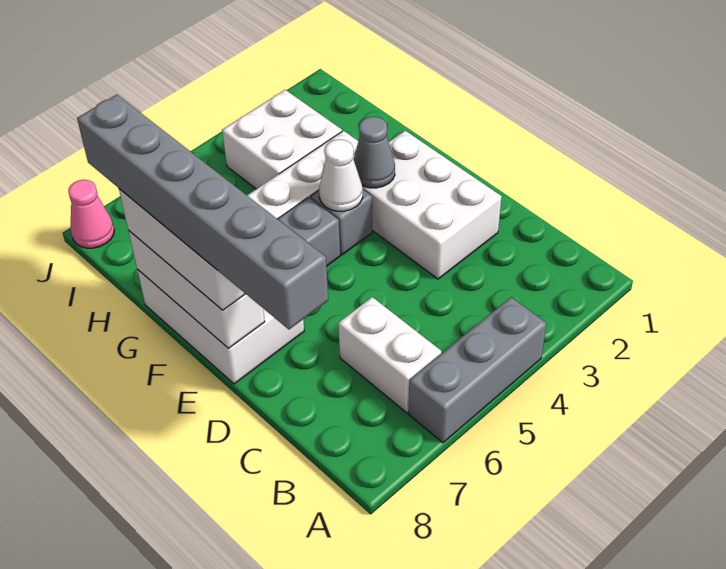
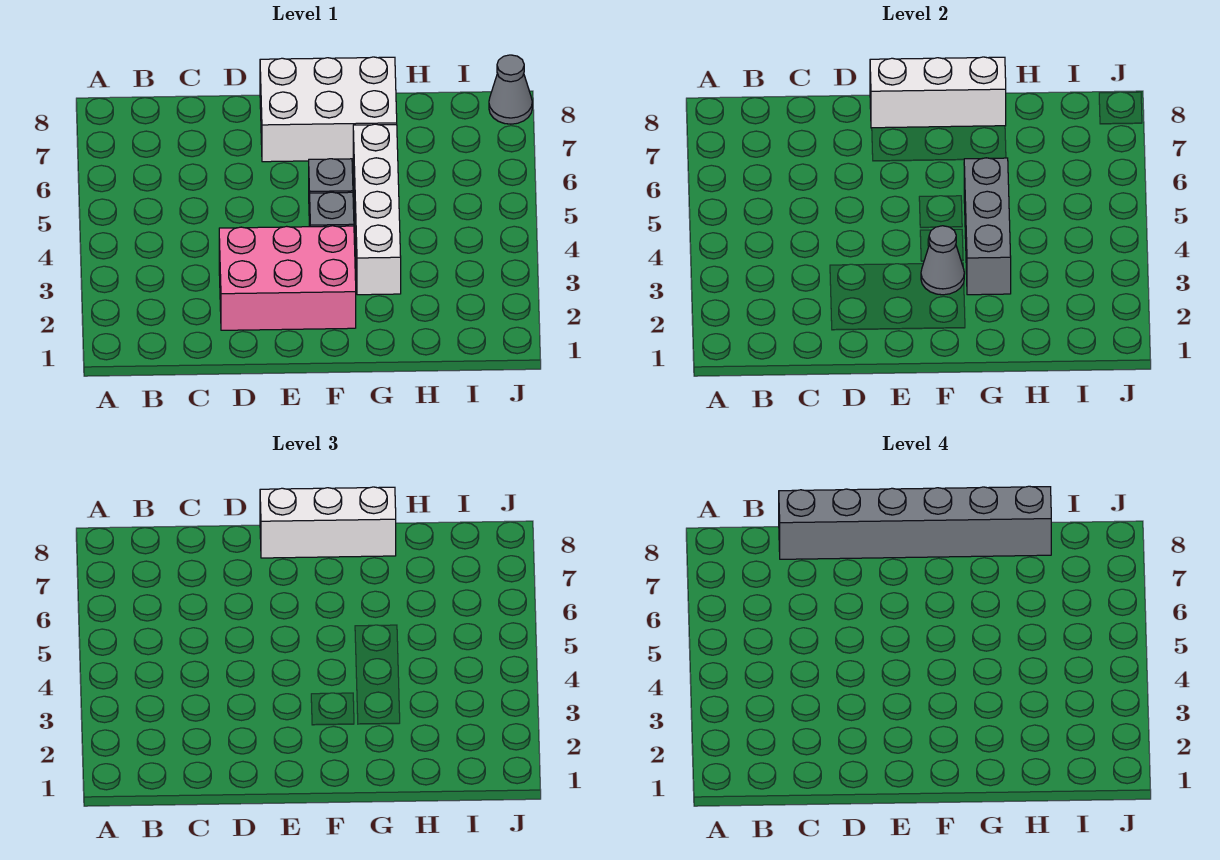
grey brick A4:A6 level 1 -> grey brick G3:G5 level 2
white brick B6:C6 level 1 -> none
white brick D2:F3 level 1 -> pink brick D2:F3 level 1
white cone F4 level 2 -> none
white brick H3:I4 level 1 -> none
pink cone J8 level 1 -> grey cone J8 level 1

